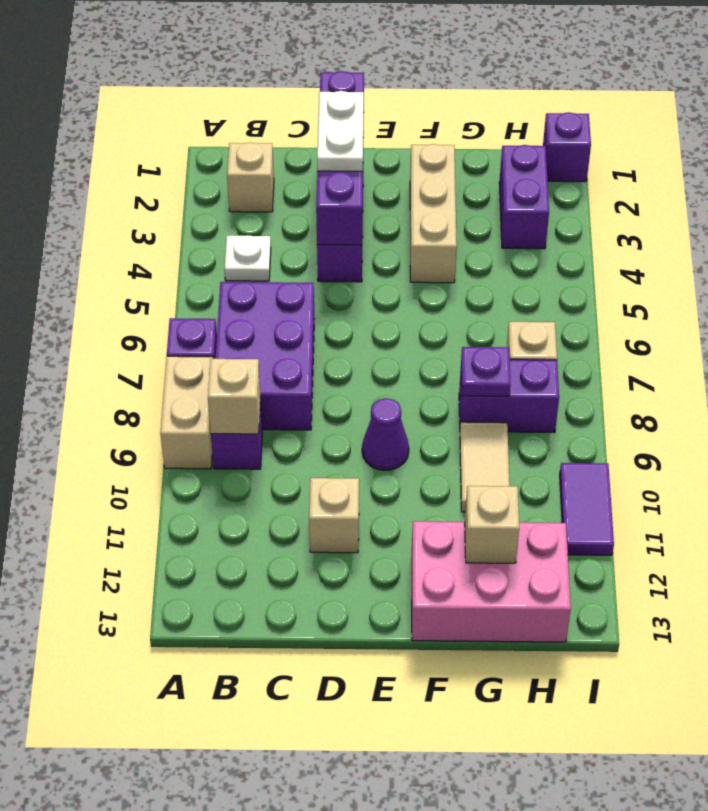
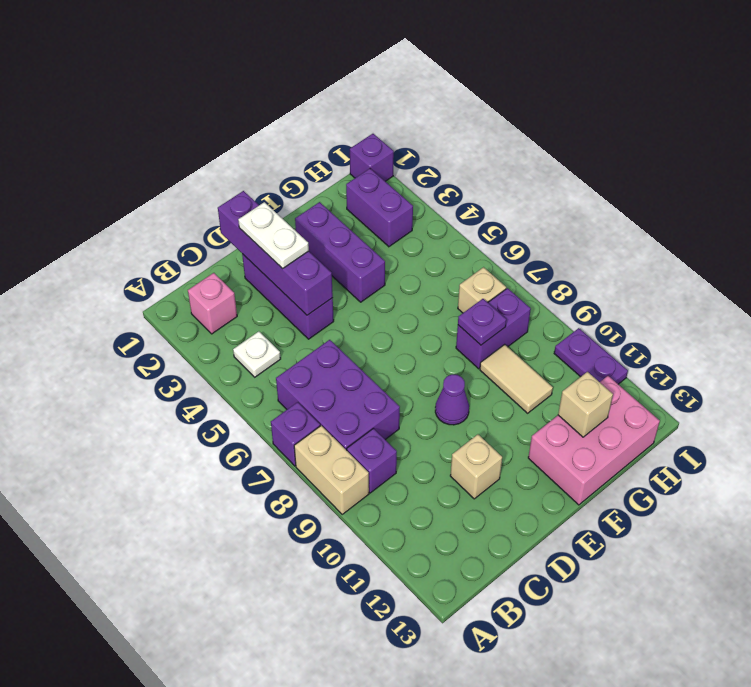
tan brick B2 level 1 -> pink brick B2 level 1
tan brick B9 level 2 -> none
tan brick F2:F4 level 1 -> purple brick F2:F4 level 1
purple tile I10:I11 level 1 -> purple plate I10:I11 level 1

